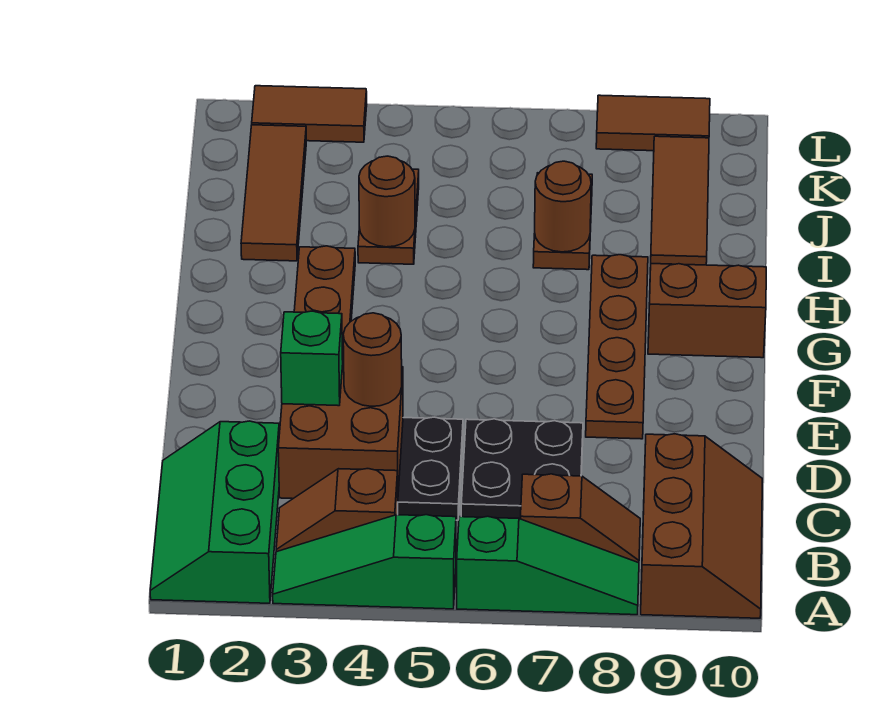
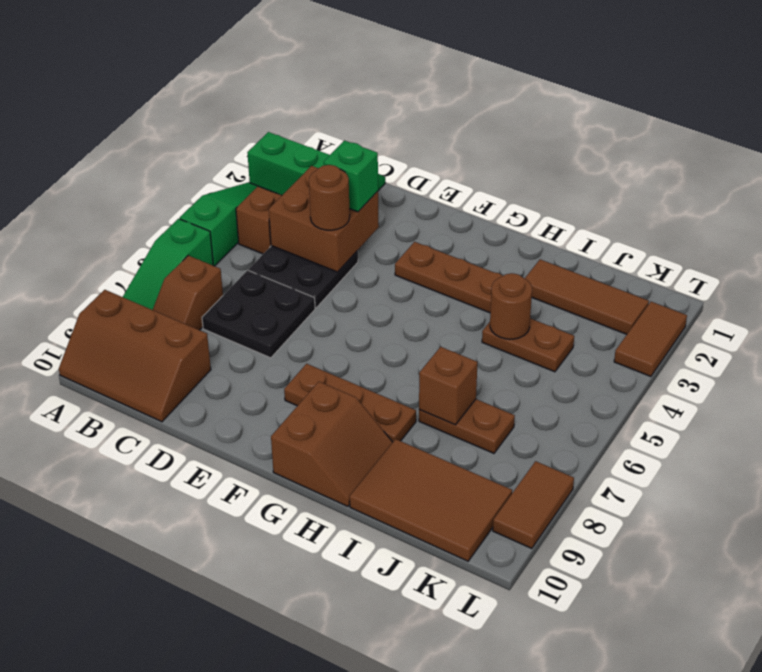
brown plate E8:H8 level 1 -> brown plate F8:H8 level 1
brown round brick I7 level 2 -> brown brick I7 level 2
brown tile I9:K9 level 1 -> brown tile I9:K10 level 1

